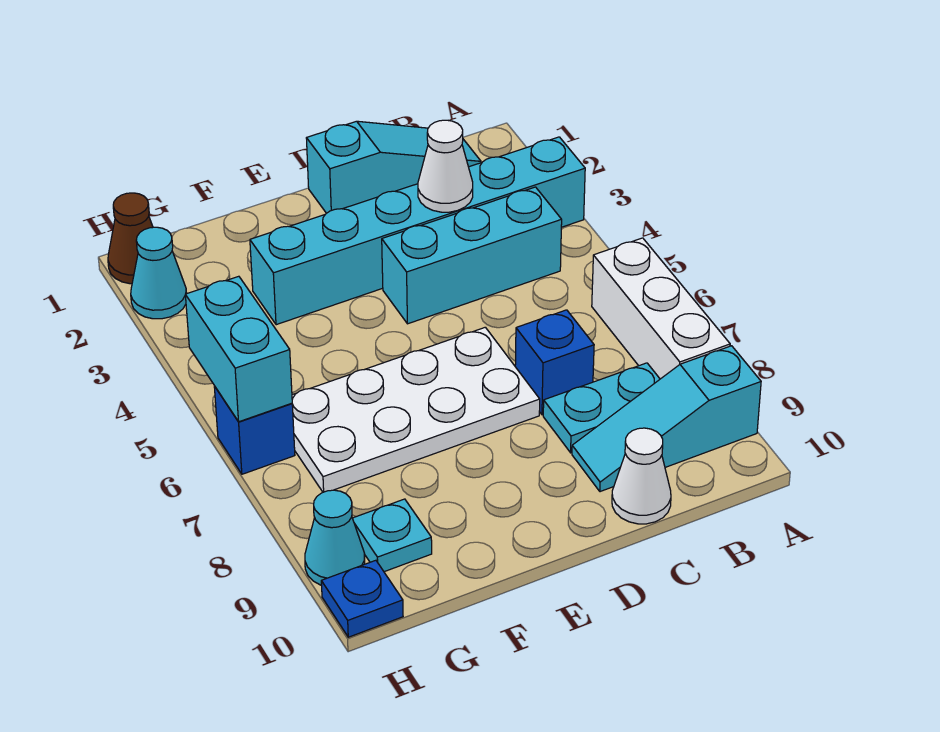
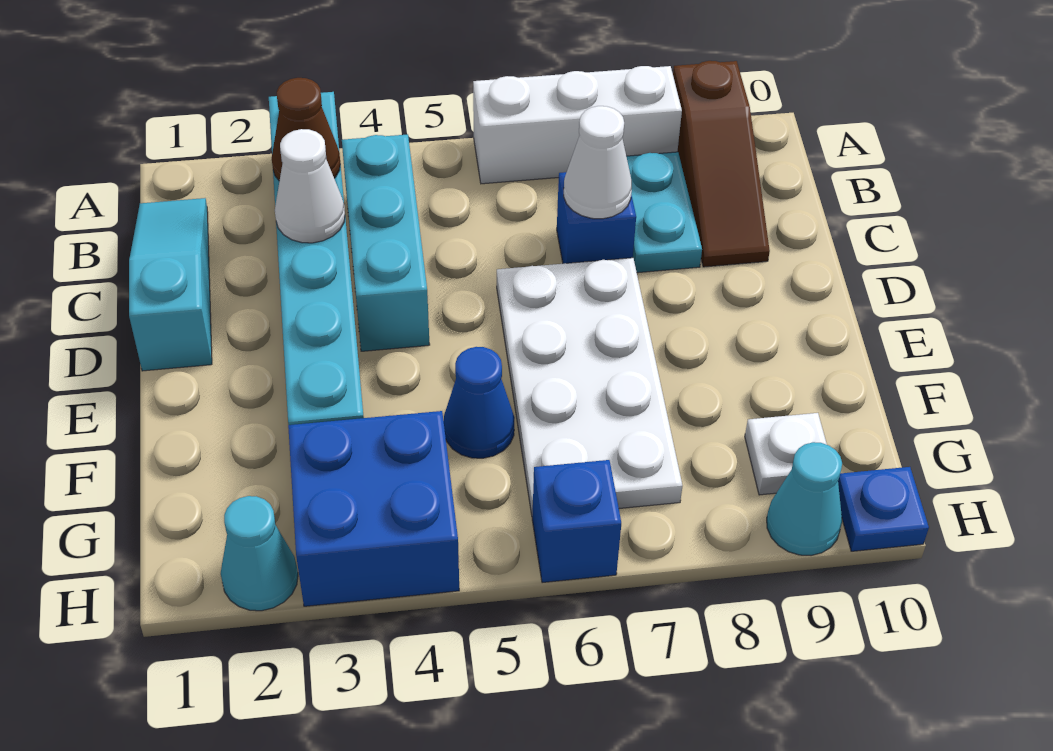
cyan slope A9:C9 level 1 top A -> brown slope A9:C9 level 1 top A
white cone C10 level 1 -> white cone C7 level 2
none -> blue cone F5 level 1
none -> blue brick G3:H4 level 1
cyan plate G9 level 1 -> white plate G9 level 1
brown cone H1 level 1 -> brown cone B3 level 2
cyan brick H5:H6 level 2 -> none

